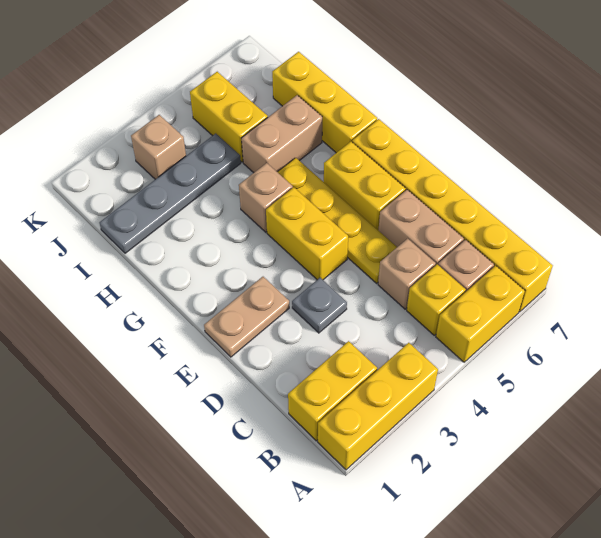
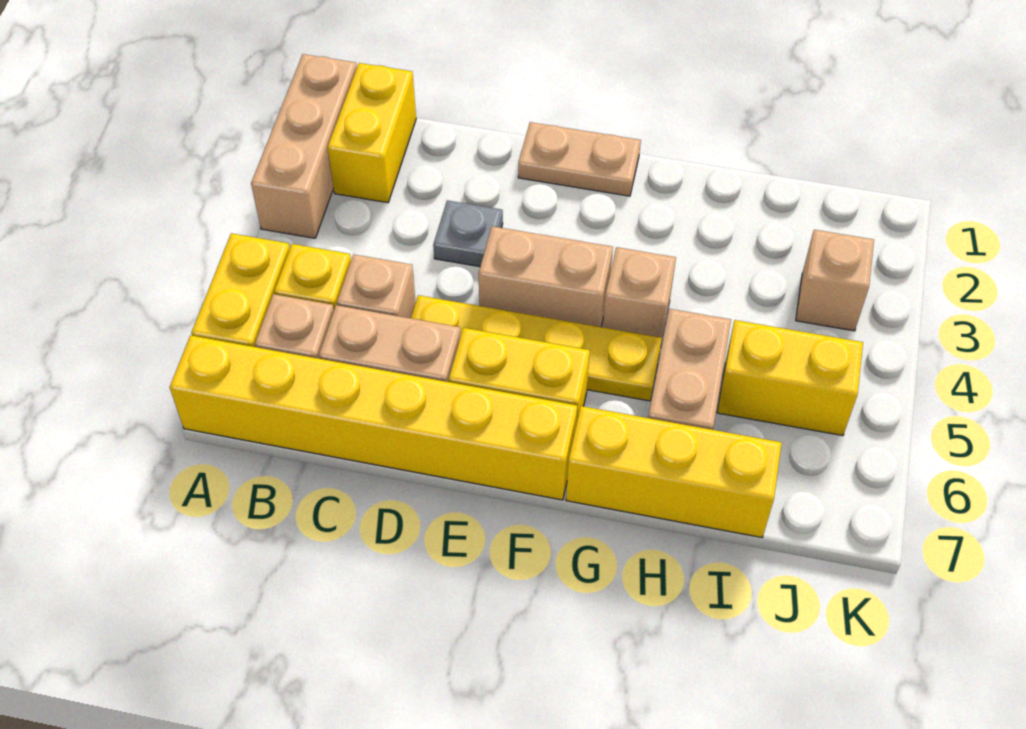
yellow brick A1:A3 level 1 -> tan brick A1:A3 level 1
tan plate E1:E2 level 1 -> tan plate E1:F1 level 1
yellow brick E4:F4 level 1 -> tan brick E4:F4 level 1
grey plate I1:I4 level 1 -> none

